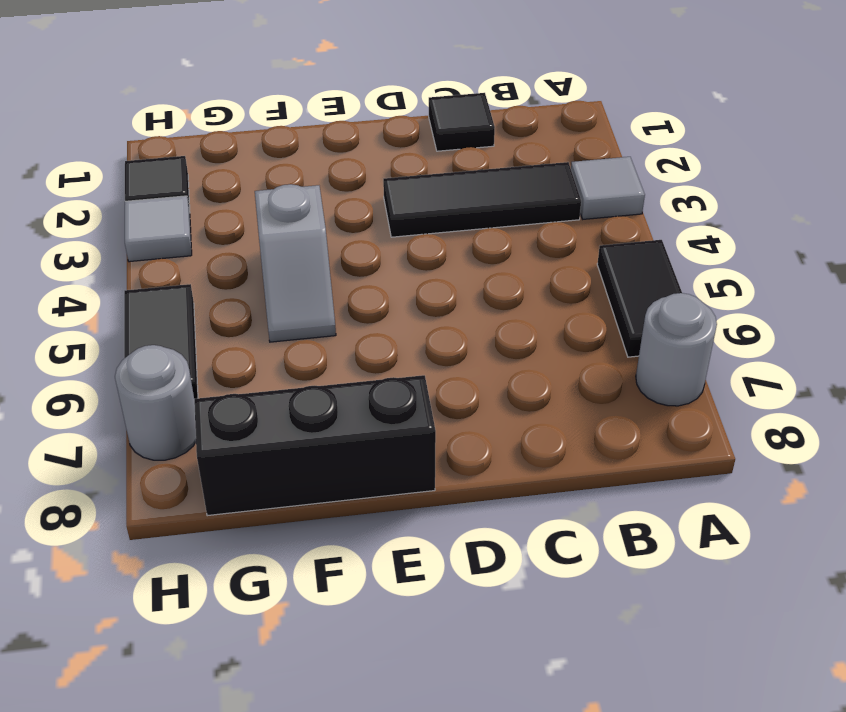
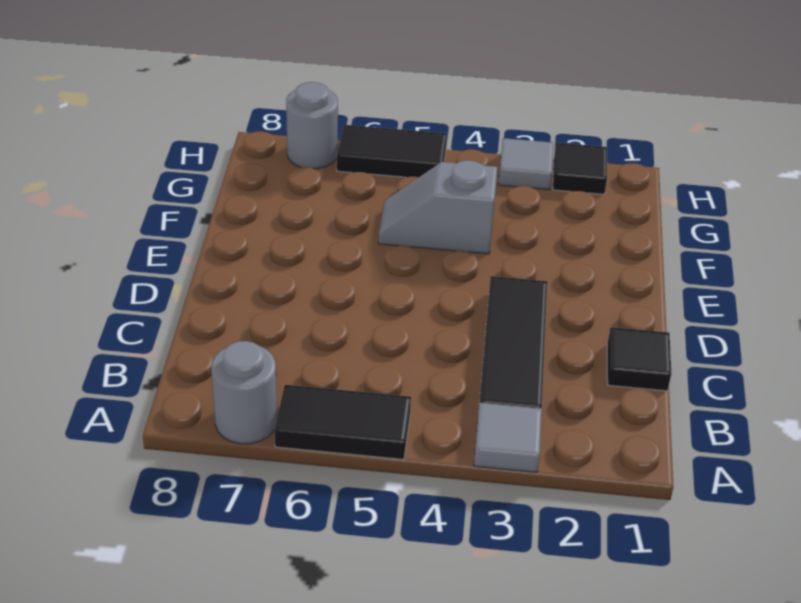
black brick E8:G8 level 1 -> none

